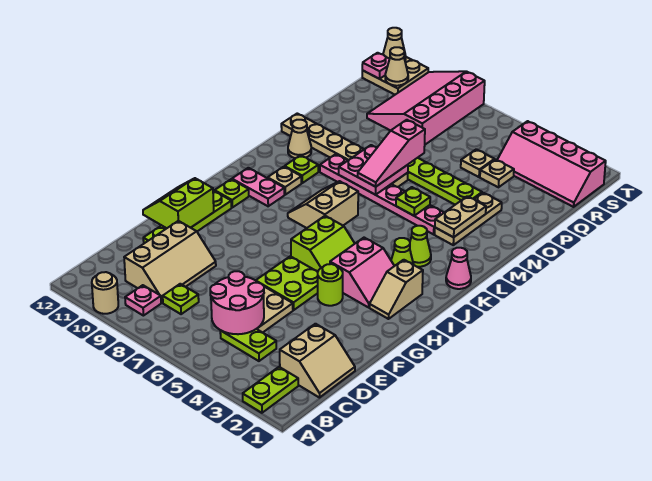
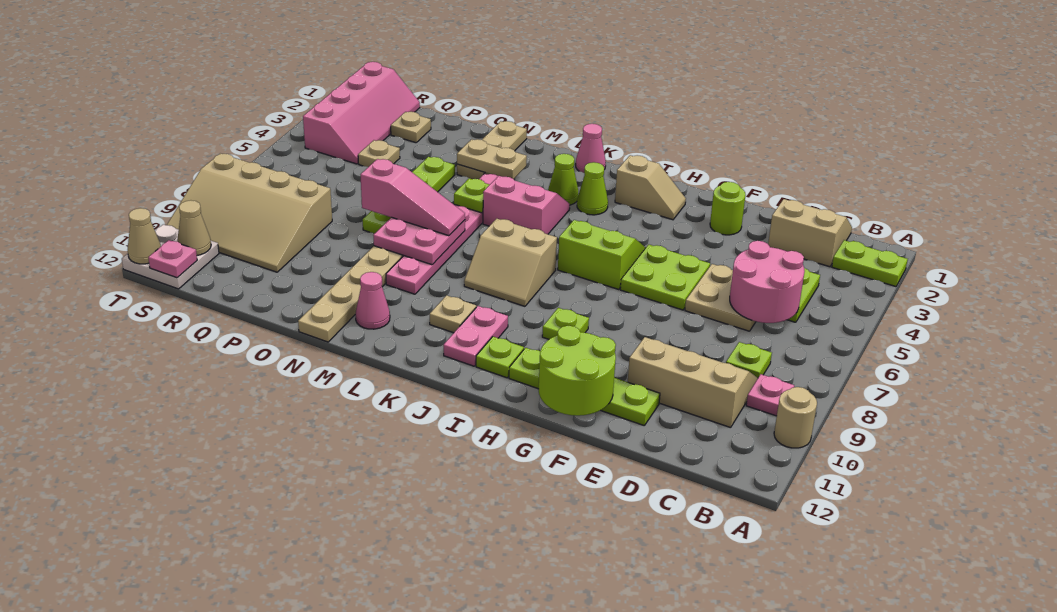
lime slope F11:G12 level 2 top 11 -> lime round brick F11:G12 level 2
lime round brick G4 level 1 -> lime round brick F2 level 1
pink slope H3:I4 level 1 top 4 -> pink slope K4:L5 level 1 top 5
lime plate L10 level 1 -> lime plate H9 level 1
tan plate M3:O3 level 1 -> tan plate N1:N3 level 1
tan cone M11 level 1 -> pink cone M11 level 1
tan plate Q5 level 1 -> tan plate Q2 level 1
pink slope Q8:T10 level 1 top 8 -> tan slope Q8:T10 level 1 top 8
tan plate S11:T12 level 1 -> white plate S11:T12 level 1

